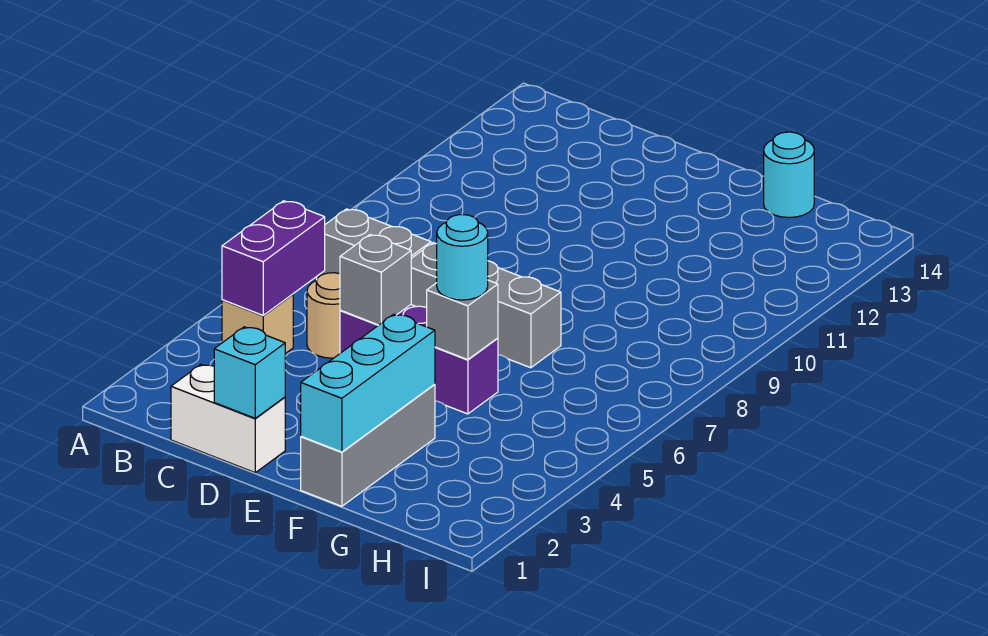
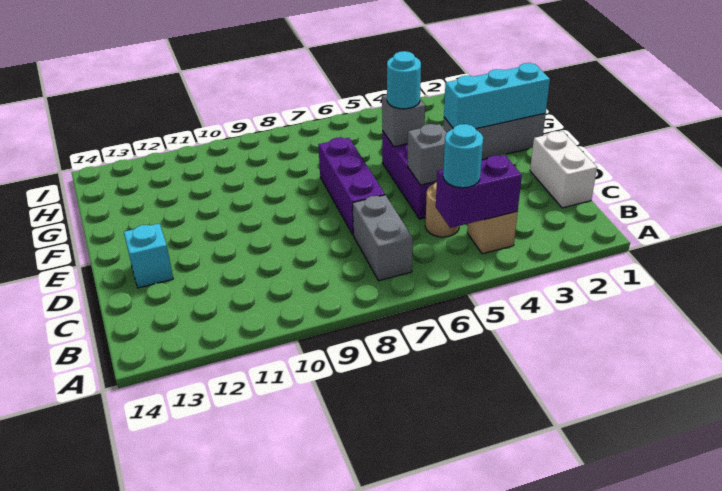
cyan brick D1 level 2 -> cyan brick D13 level 1
grey brick D7:F7 level 1 -> purple brick D7:F7 level 1
cyan round brick G14 level 1 -> cyan round brick B5 level 3

